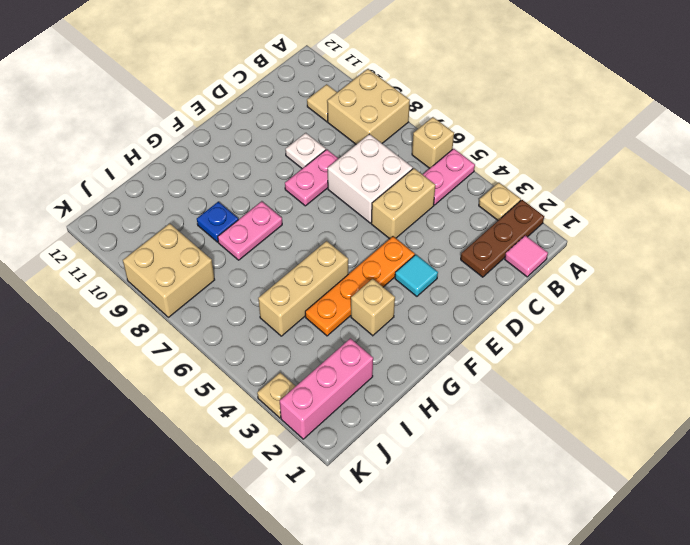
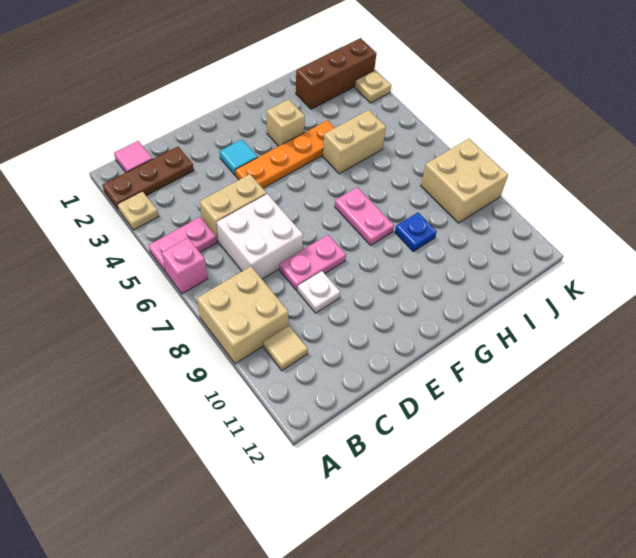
tan brick A6 level 1 -> pink brick A6 level 1
tan brick G5:I5 level 1 -> tan brick H5:I5 level 1
pink plate G8:H8 level 1 -> pink plate G7:G8 level 1
pink brick I2:K2 level 1 -> brown brick I2:K2 level 1

